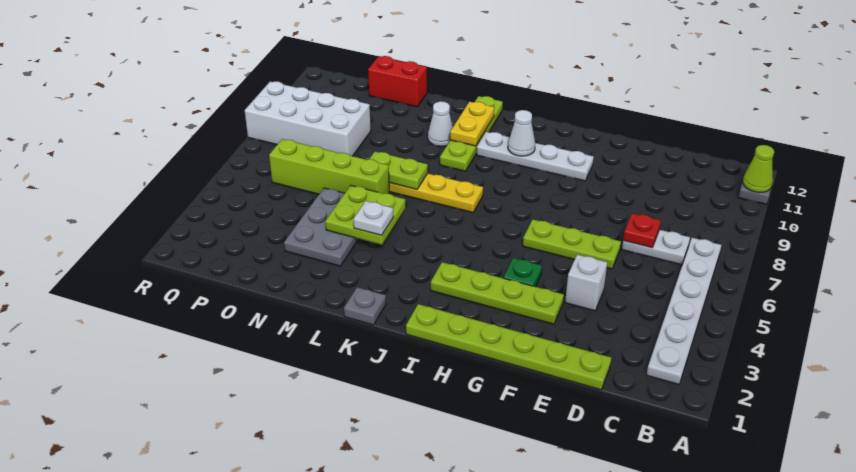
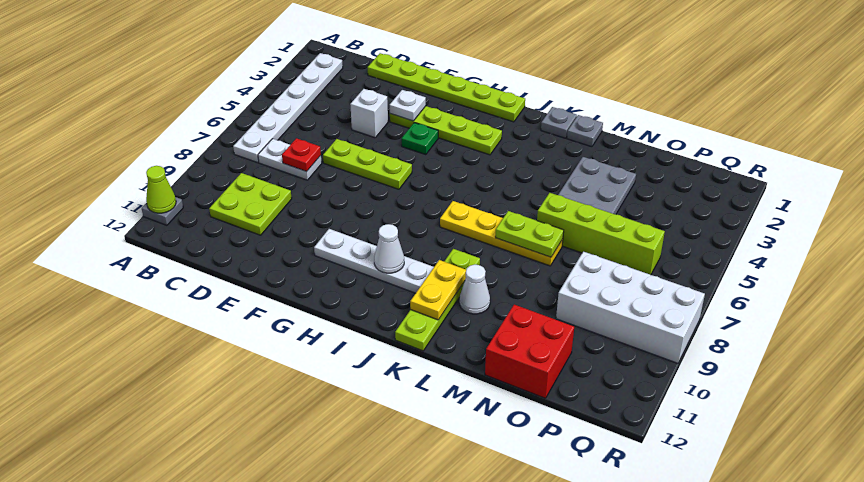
none -> grey plate L1 level 1
lime plate L4:M5 level 2 -> lime plate C9:D10 level 1
white plate L4 level 3 -> white plate F3 level 2
red brick N12:O12 level 1 -> red brick N11:O12 level 1

